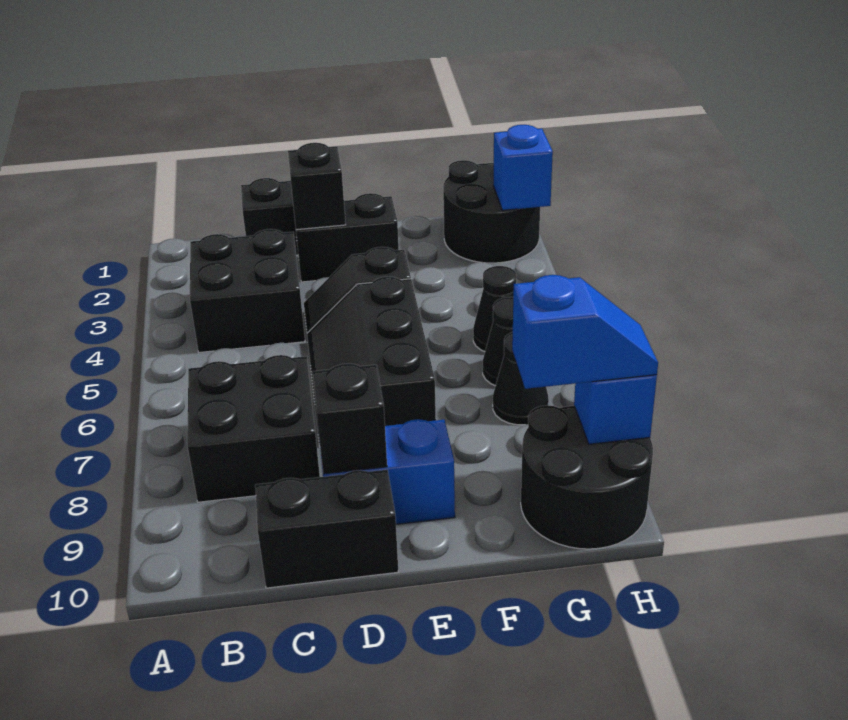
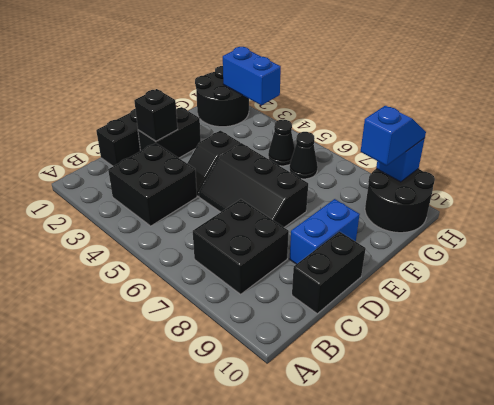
black brick D9 level 2 -> none
black cone G7 level 1 -> none
blue brick H2 level 2 -> blue brick H2:H3 level 2

